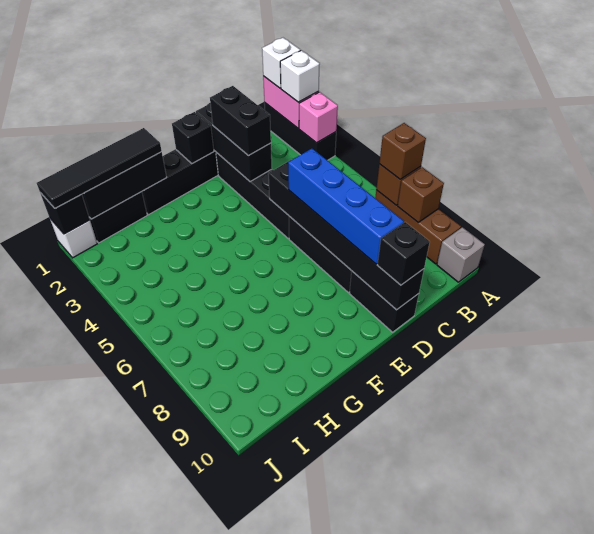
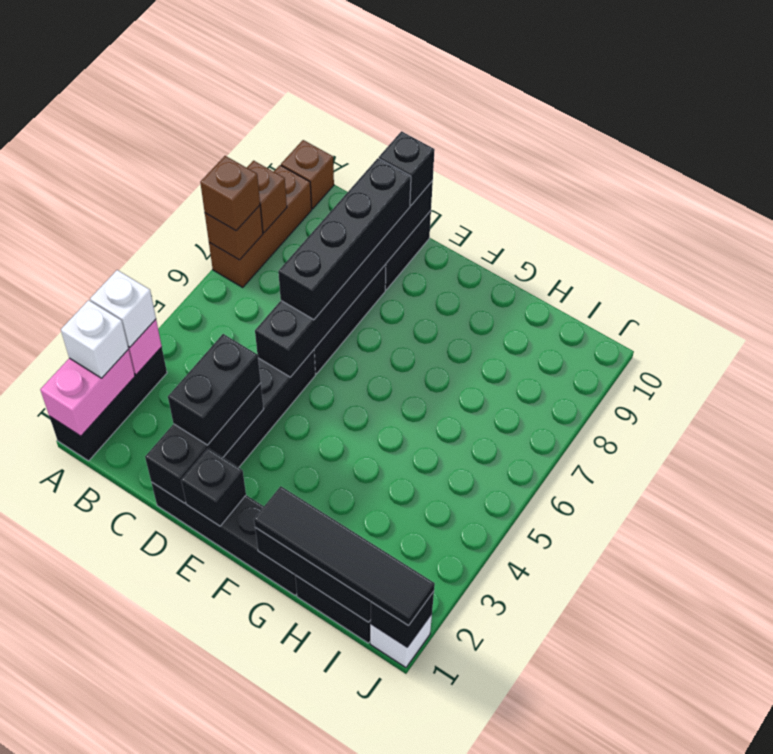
white brick A1 level 3 -> white brick A3 level 3
grey brick A10 level 1 -> brown brick A10 level 1
blue brick D6:D9 level 3 -> black brick D6:D9 level 3

